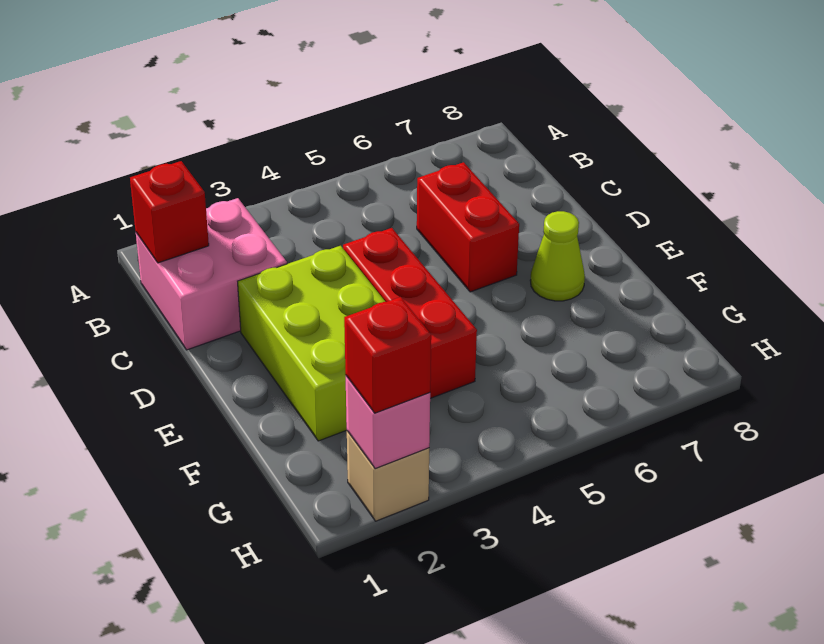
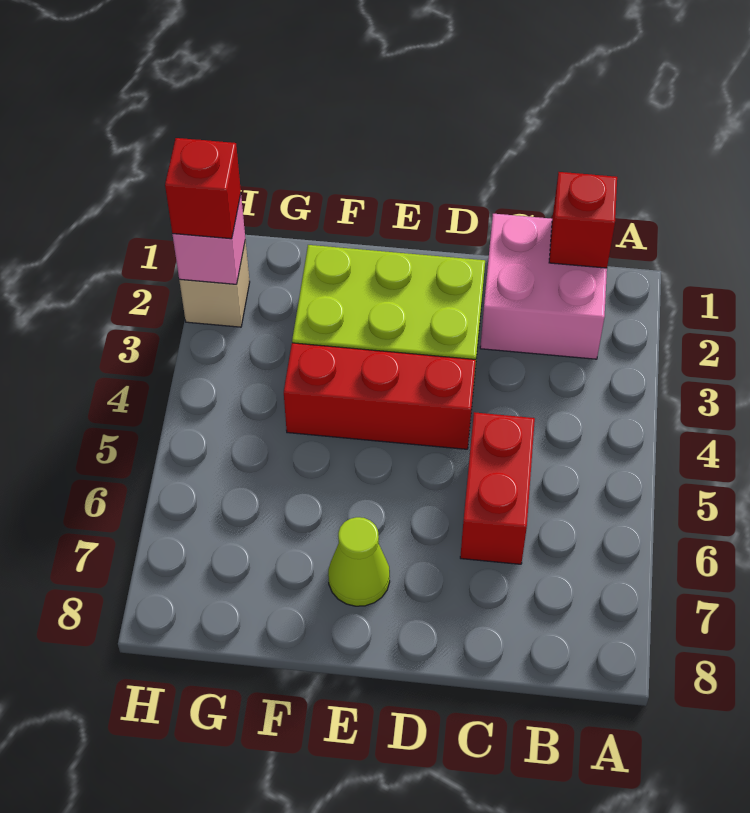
red brick C6:D6 level 1 -> red brick C5:C6 level 1

